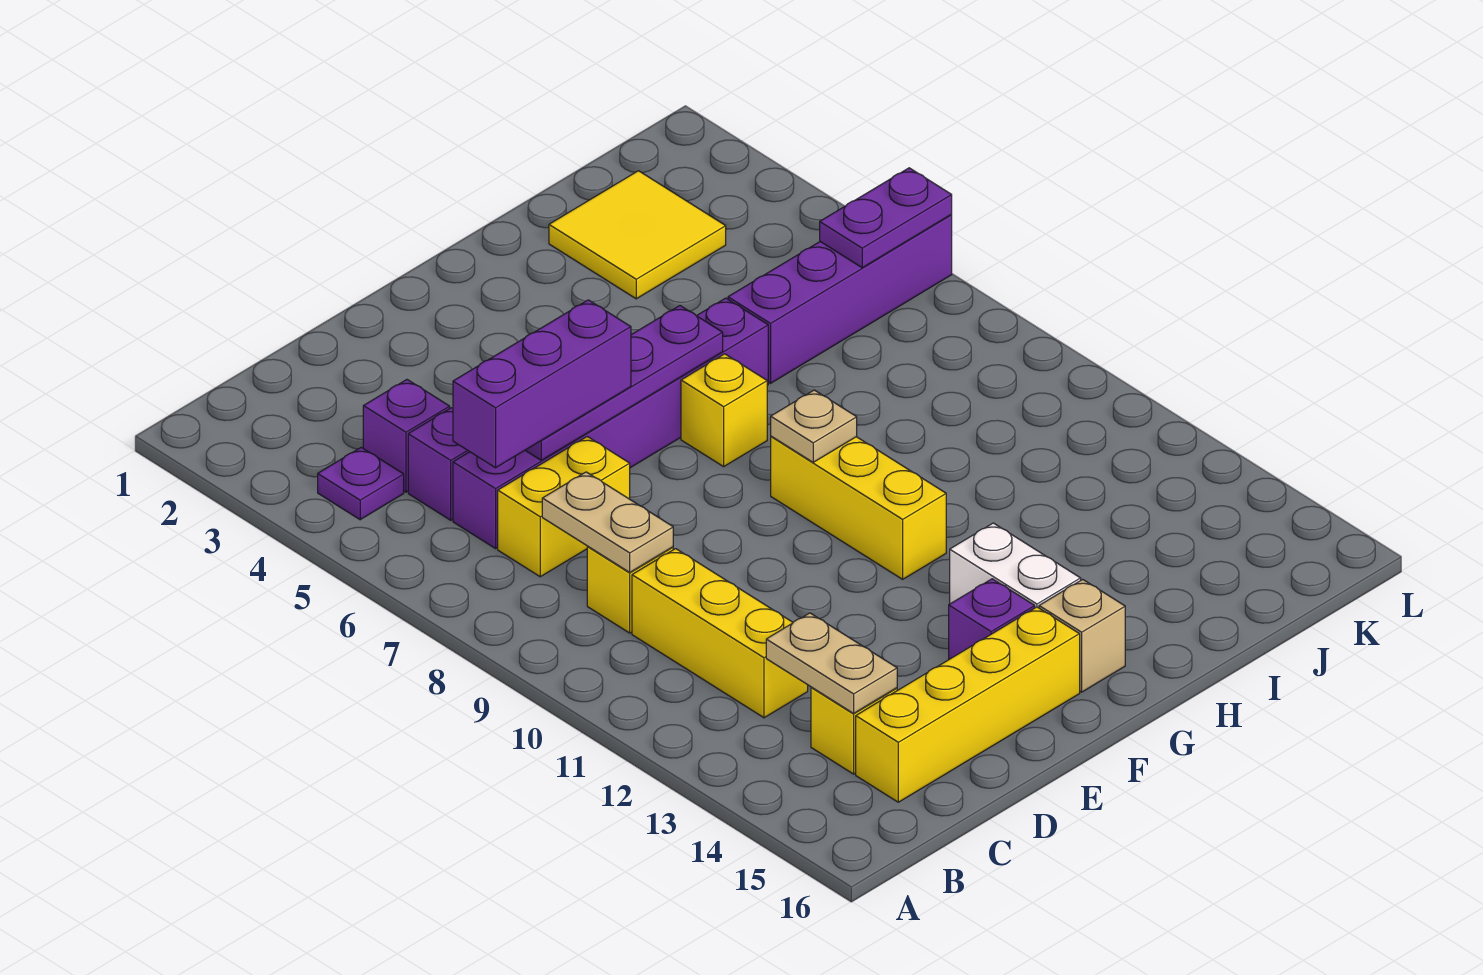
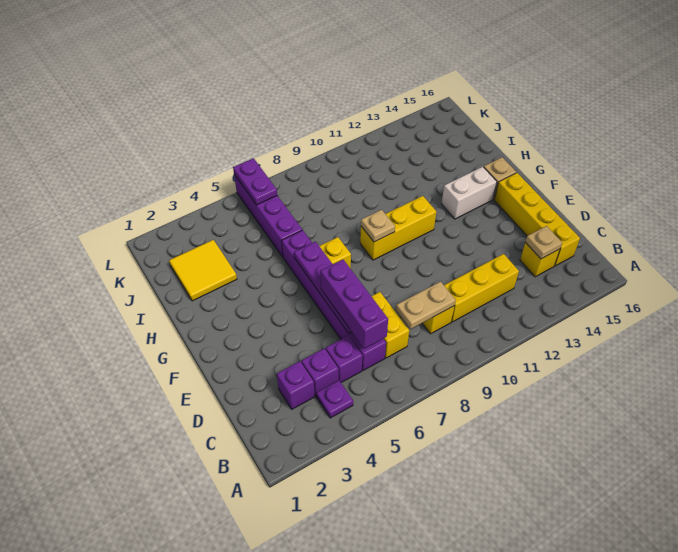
tan plate C13:C14 level 2 -> tan plate C14 level 2
purple brick F14 level 1 -> purple brick C3 level 1

